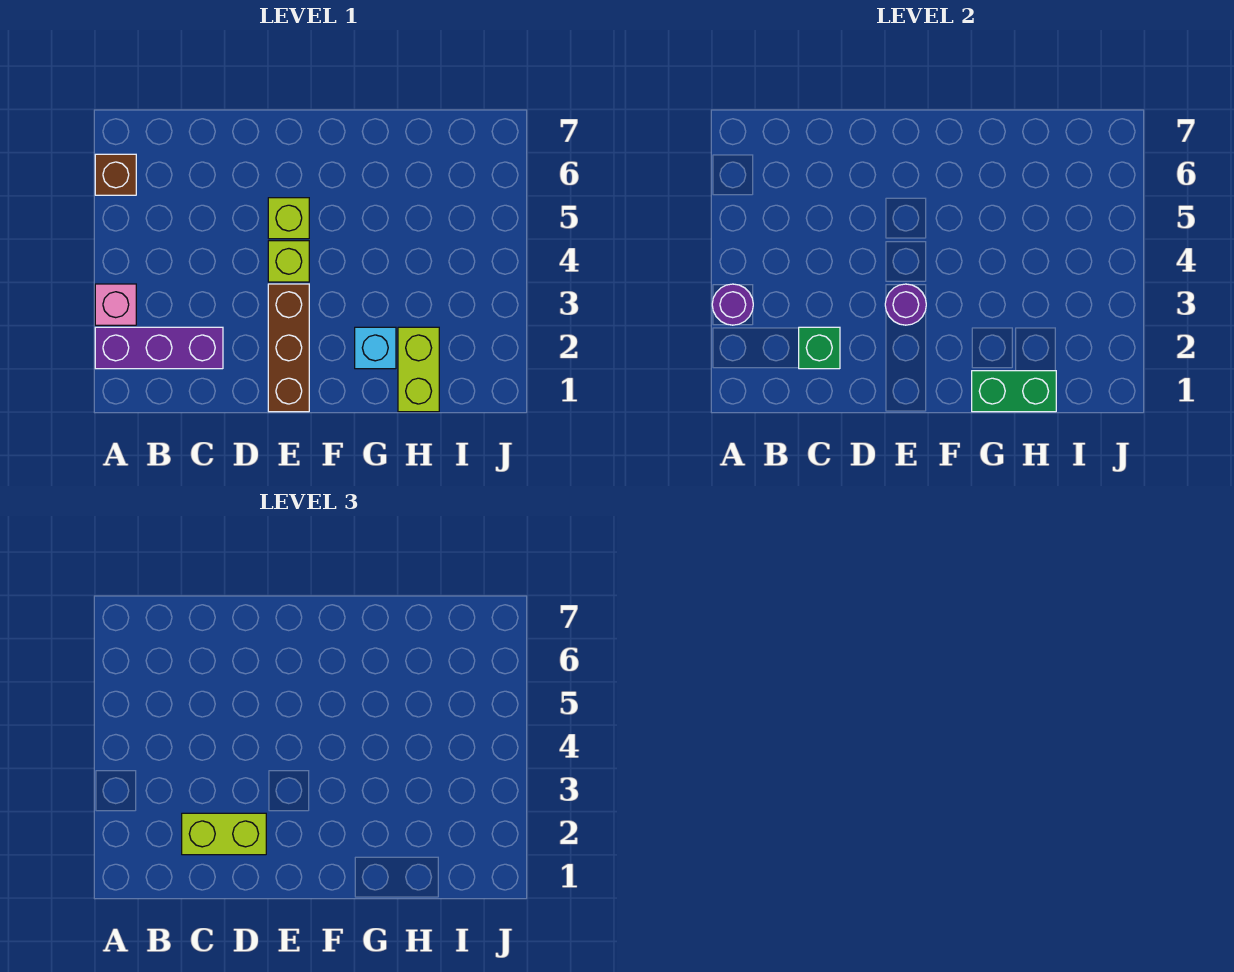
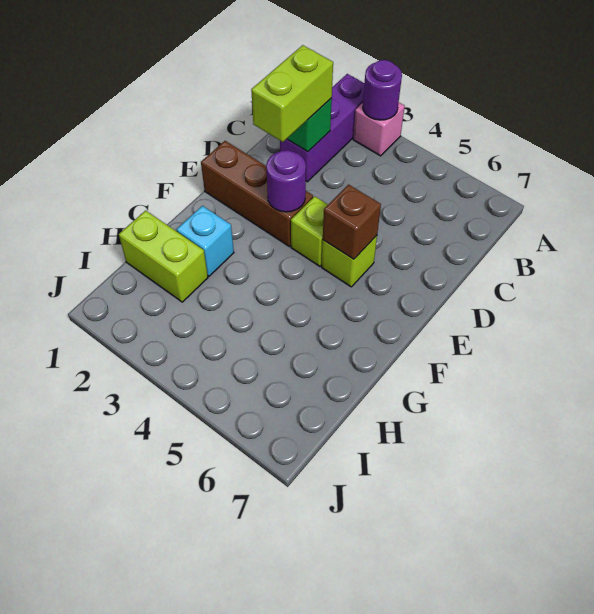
brown brick A6 level 1 -> brown brick E5 level 2
green brick G1:H1 level 2 -> none

